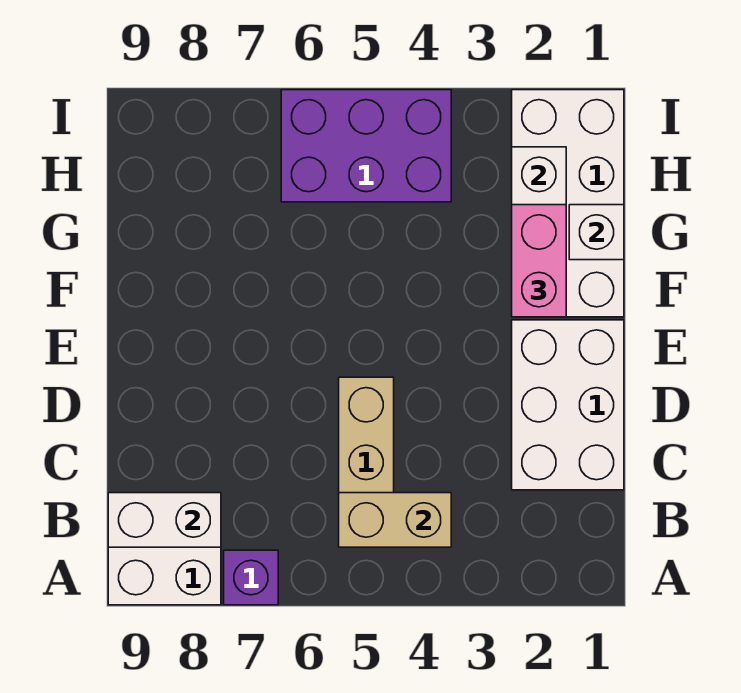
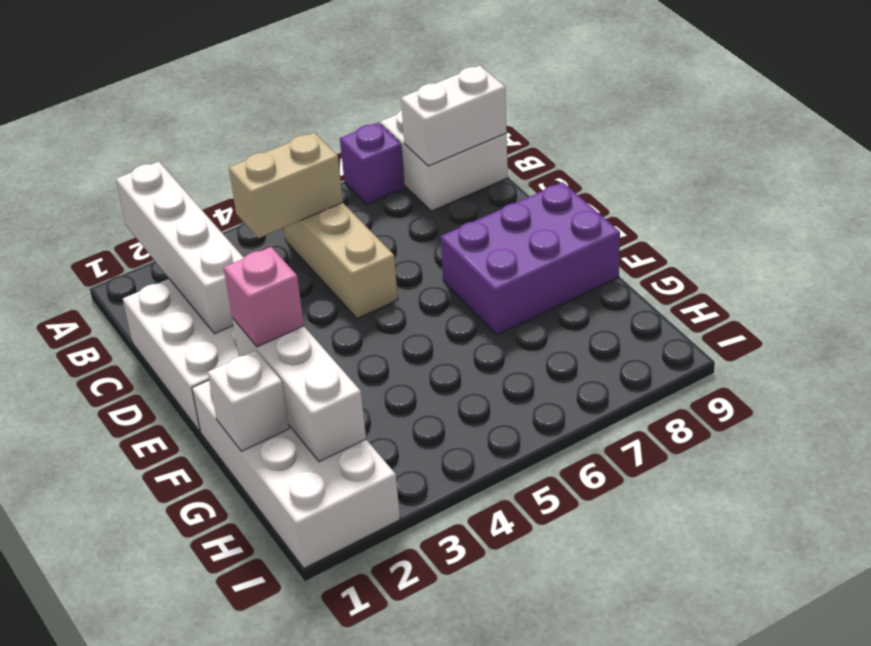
none -> white brick A2:D2 level 2
pink brick F2:G2 level 3 -> pink brick F2 level 3
purple brick H4:I6 level 1 -> purple brick E7:F9 level 1

